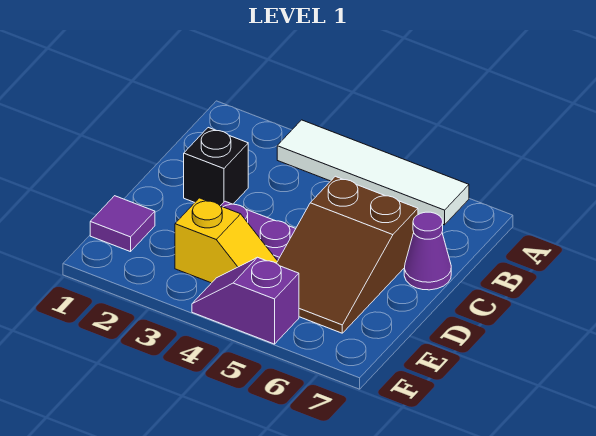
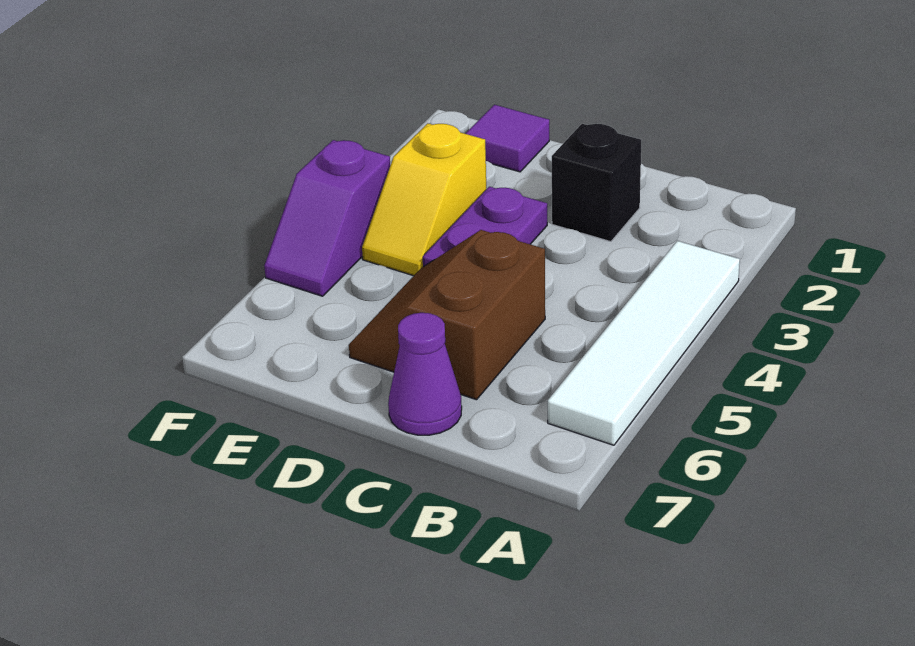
brown slope C5:E6 level 1 top C -> brown slope C5:D6 level 1 top C
purple slope F4:F5 level 1 top 5 -> purple slope F4:F5 level 1 top 4

